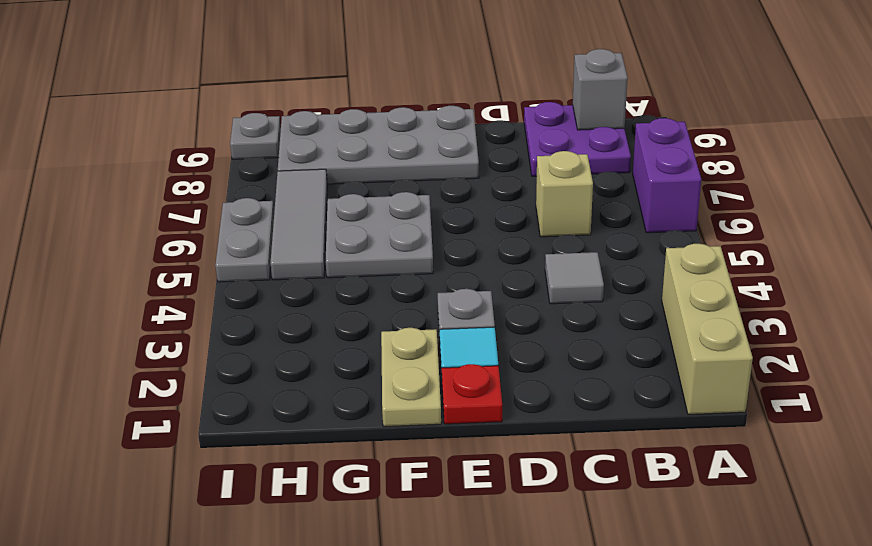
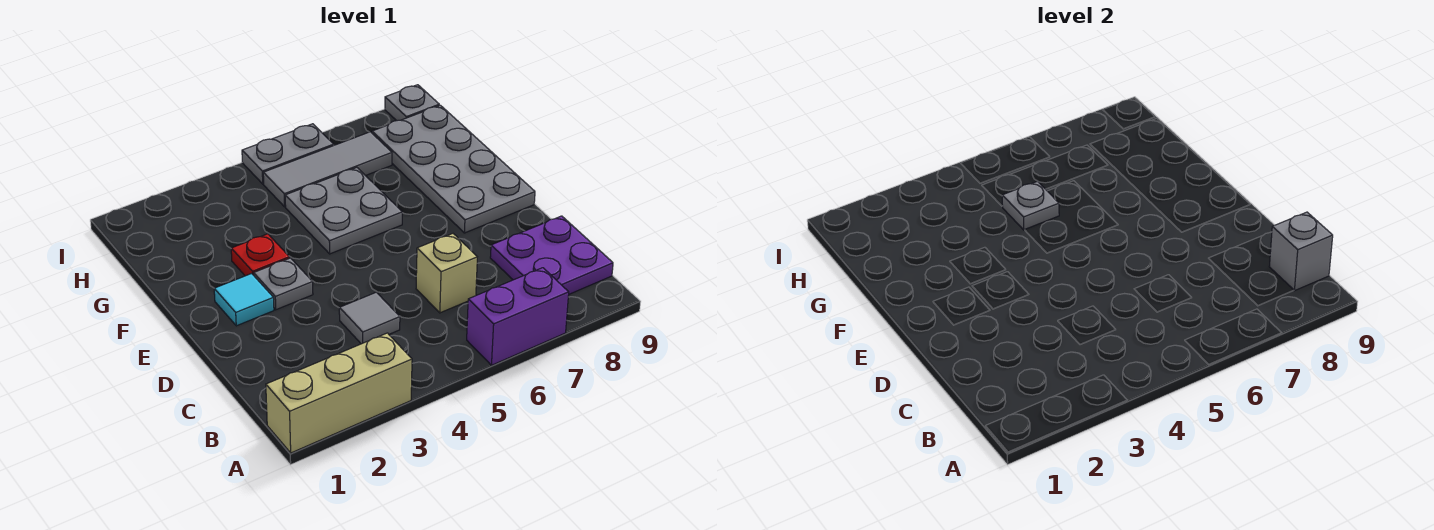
red plate E1 level 1 -> red plate F3 level 1
tan plate F1:F2 level 1 -> none
none -> grey plate G5 level 2

